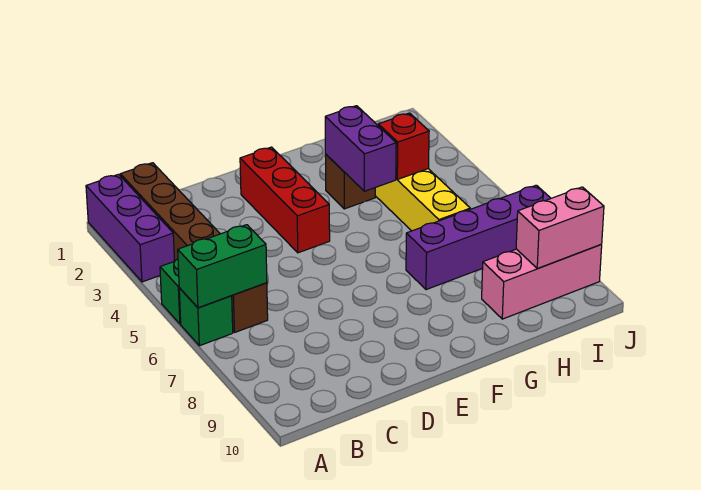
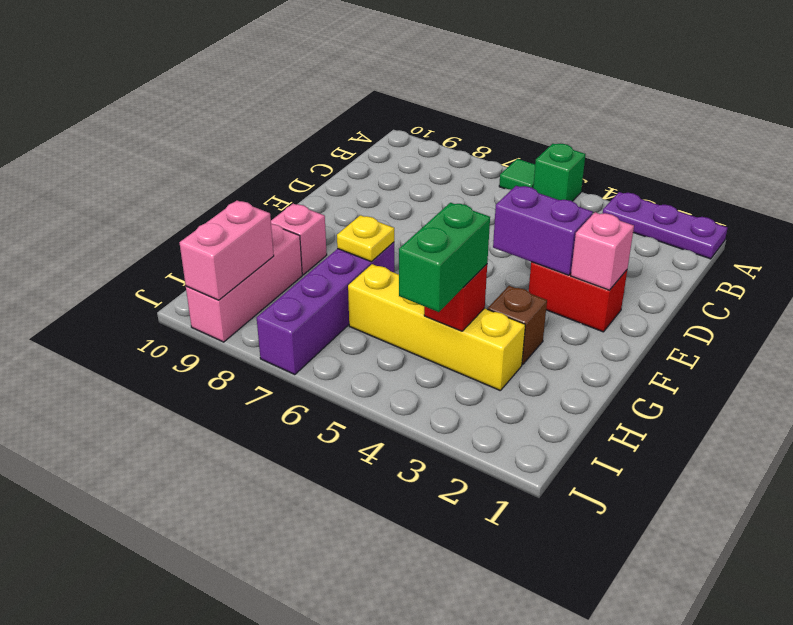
purple brick A1:A3 level 1 -> purple plate A1:A3 level 1
green brick A6 level 1 -> green tile A6 level 1
green brick A6:B6 level 2 -> green brick H4:I4 level 3
brown brick B1:B6 level 1 -> none
red brick E2:E4 level 1 -> red brick E2:E3 level 1
none -> pink brick E2 level 2
purple brick G3:G4 level 2 -> purple brick E3:E4 level 2
none -> yellow plate G7 level 2
none -> pink brick G9 level 1

